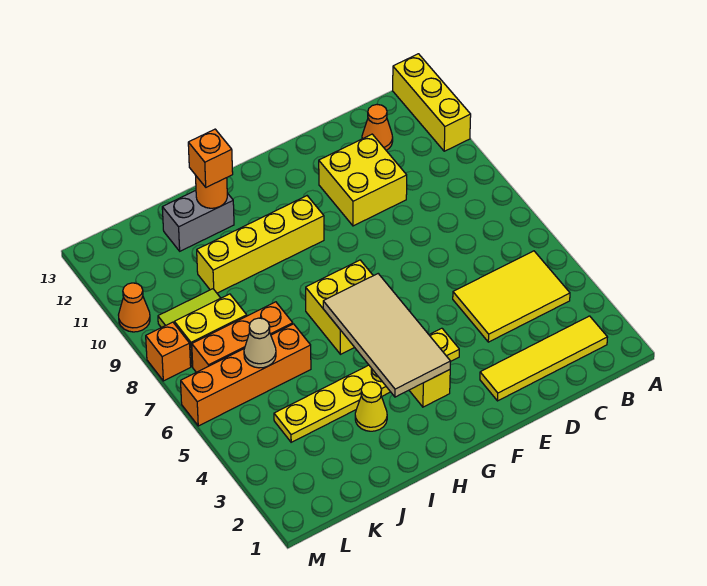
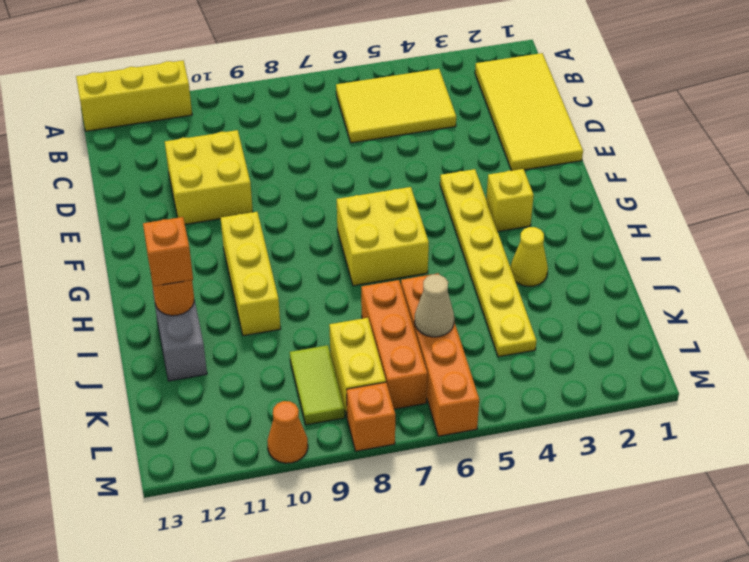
yellow tile B2:E2 level 1 -> yellow tile B1:E2 level 1
yellow tile B4:D5 level 1 -> yellow tile B4:C6 level 1
orange cone C12 level 1 -> none
tan tile G3:H6 level 2 -> none
yellow brick G10:J10 level 1 -> yellow brick G10:I10 level 1

